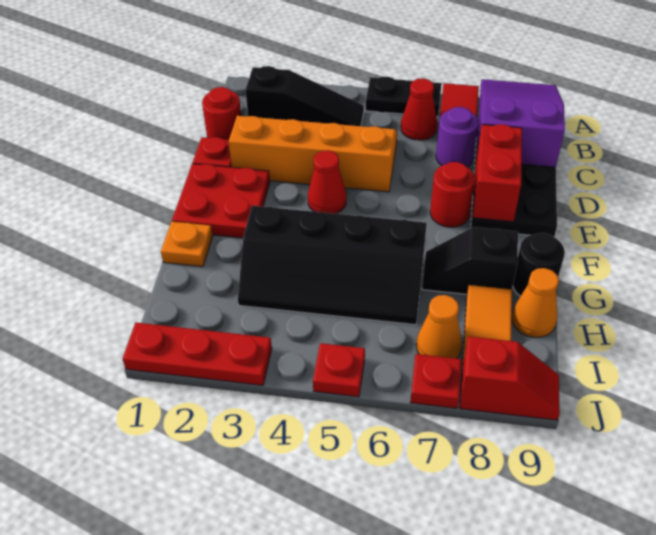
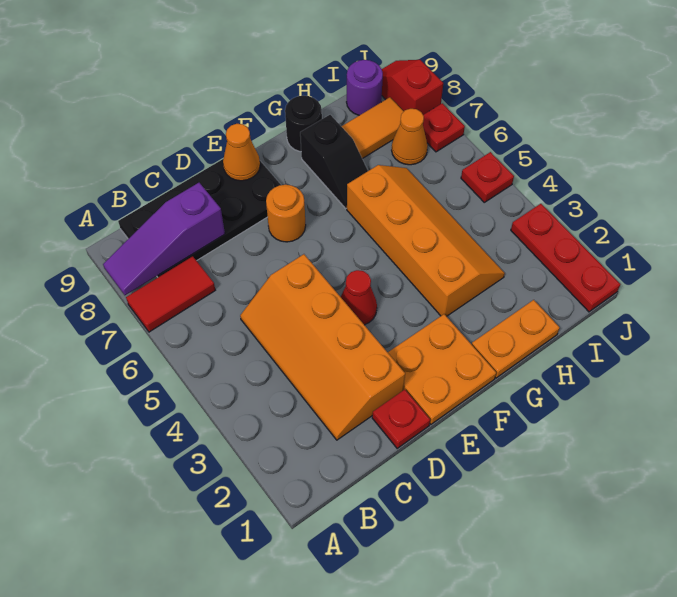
black plate A5:A6 level 1 -> none
purple slope A8:C9 level 2 top C -> purple slope A8:C8 level 2 top C
black slope B2:B4 level 1 top 2 -> none
red cone B6 level 1 -> none
red round brick C1 level 1 -> none
purple round brick C7 level 1 -> purple round brick I9 level 1
red brick D8:E8 level 2 -> none
red plate E1:F2 level 1 -> orange plate E1:F2 level 1
red round brick E7 level 1 -> orange round brick E7 level 1
orange plate G1 level 1 -> orange plate G1:H1 level 1
black slope G3:H6 level 1 top G -> orange slope G3:H6 level 1 top G
orange cone H9 level 1 -> orange cone E9 level 2

